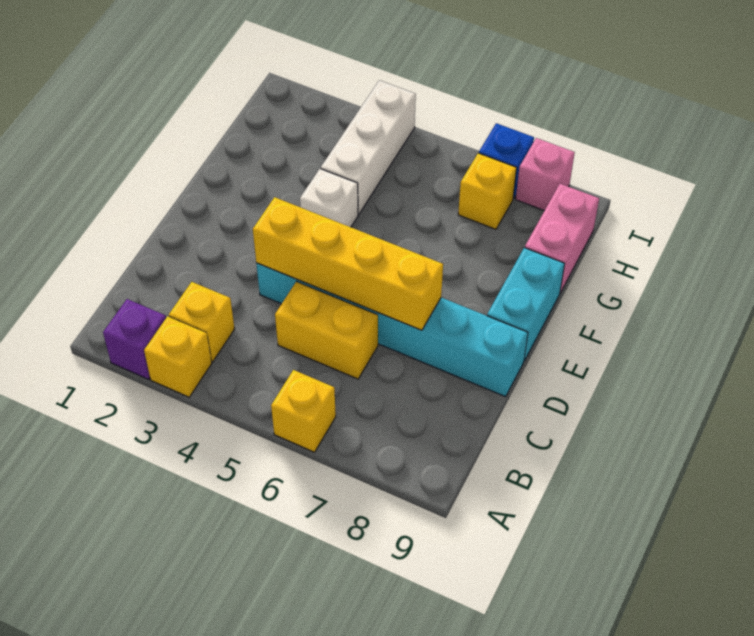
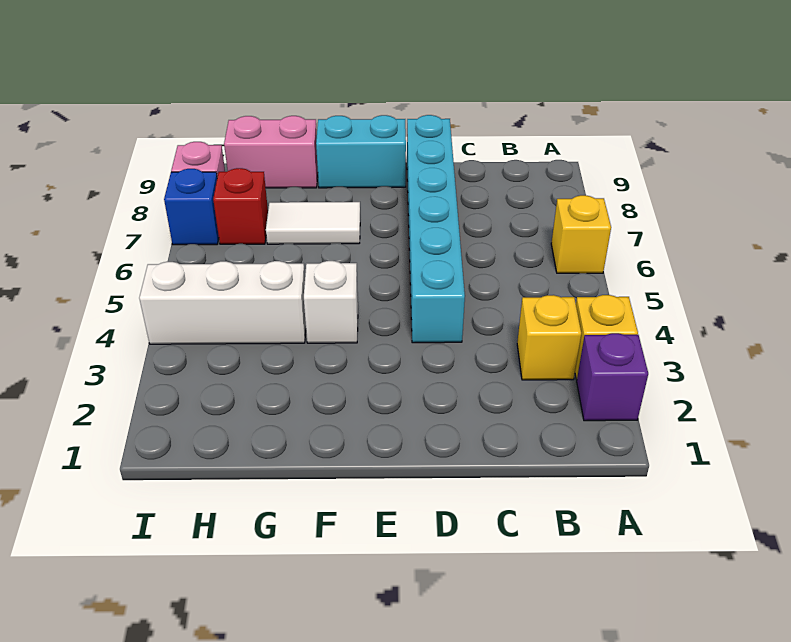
yellow brick C5:C6 level 1 -> none
yellow brick D4:D7 level 2 -> none
none -> white tile F7:G7 level 1
yellow brick H7 level 1 -> red brick H7 level 1

